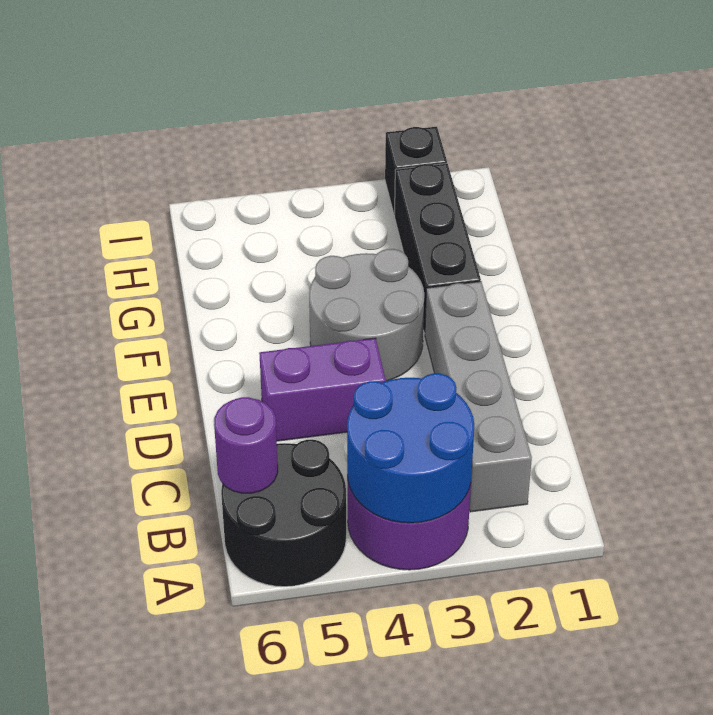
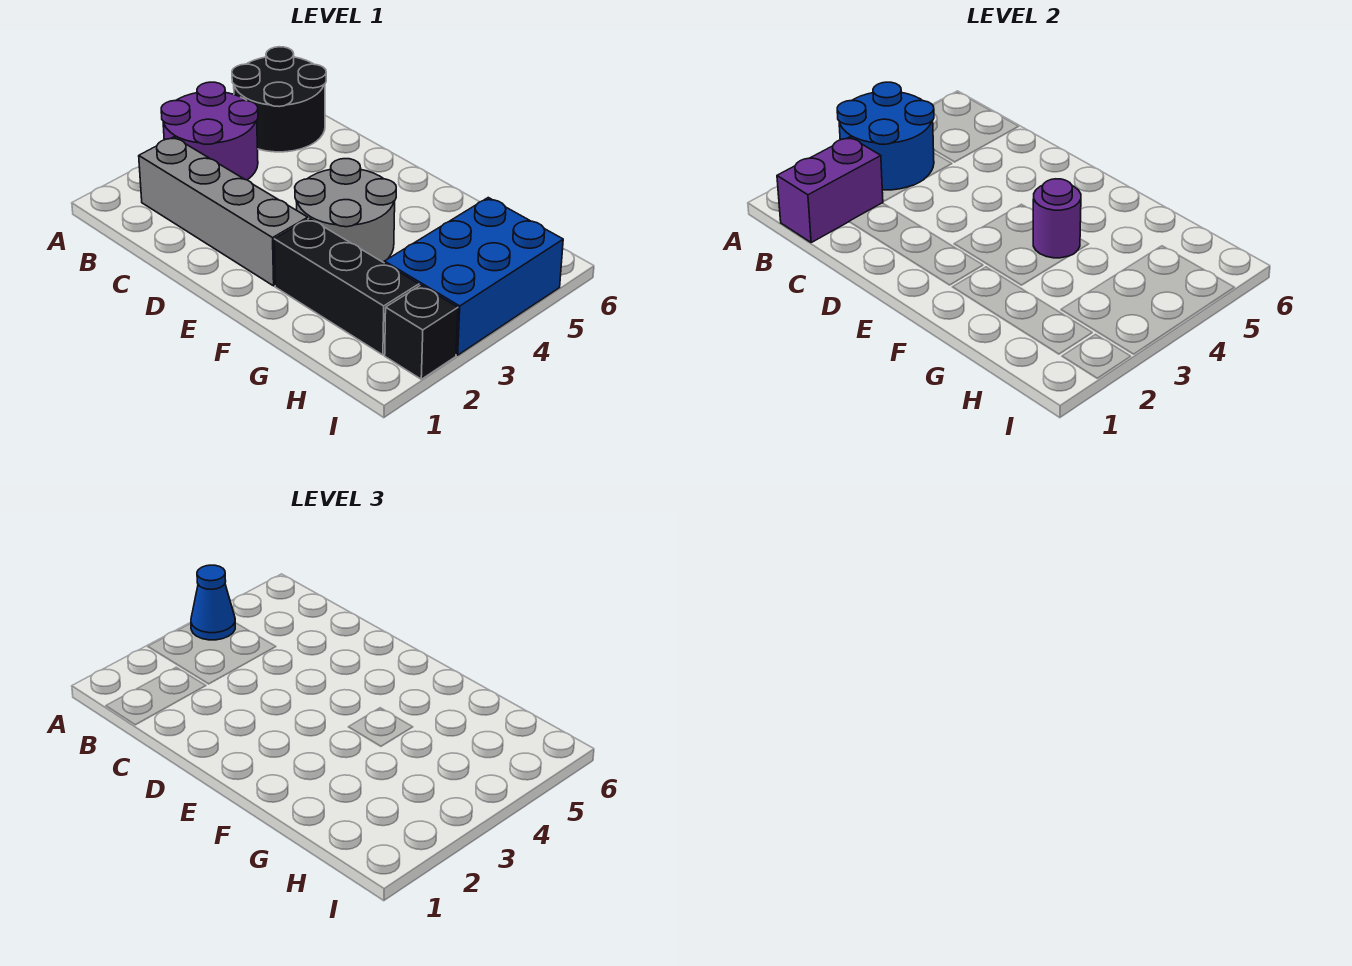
none -> blue cone A4 level 3
purple round brick B6 level 2 -> purple round brick F4 level 2
purple brick D4:D5 level 1 -> purple brick B1:B2 level 2
none -> blue brick H3:I5 level 1

